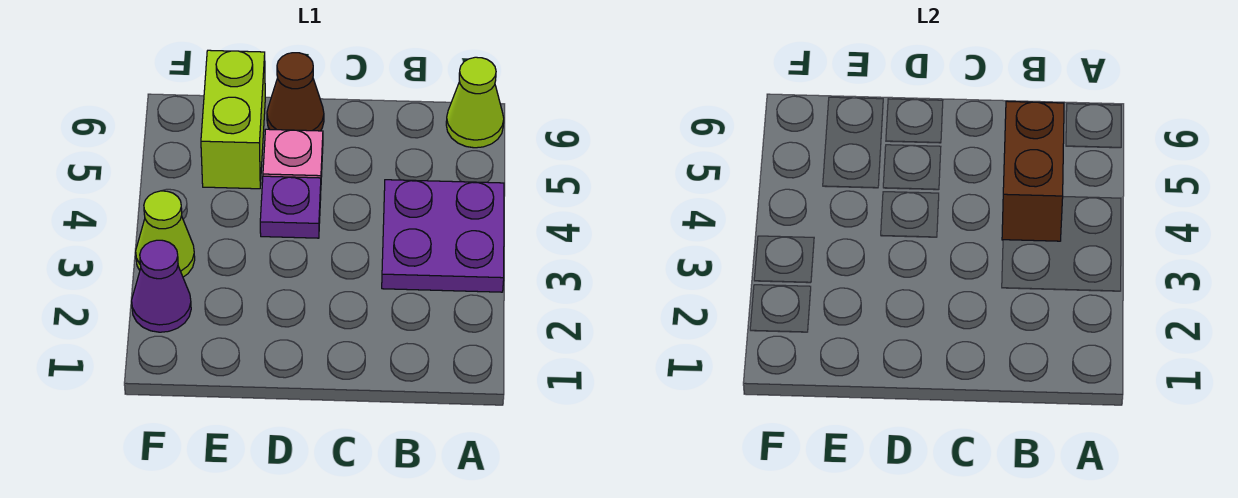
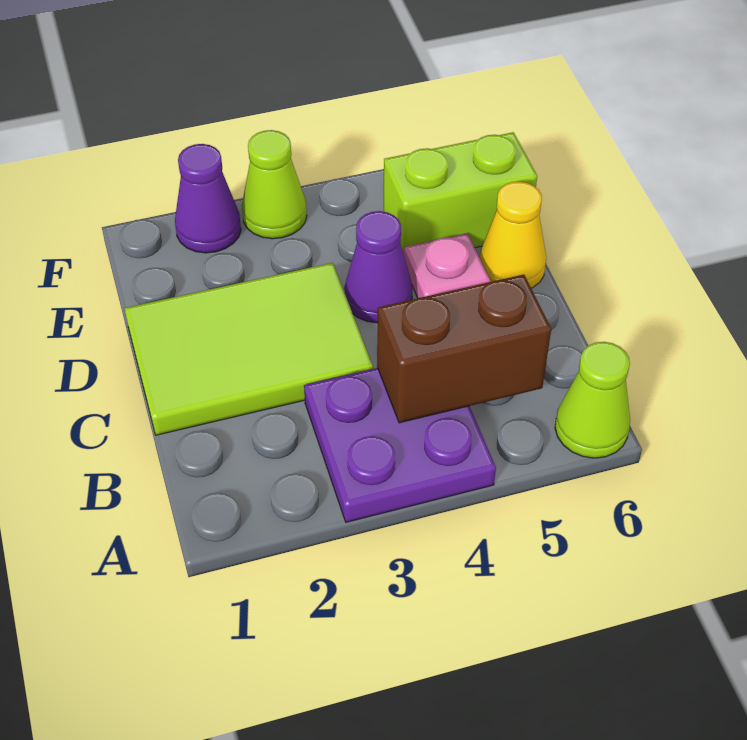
none -> lime tile C1:D3 level 1
purple plate D4 level 1 -> purple cone D4 level 1
brown cone D6 level 1 -> yellow cone D6 level 1

